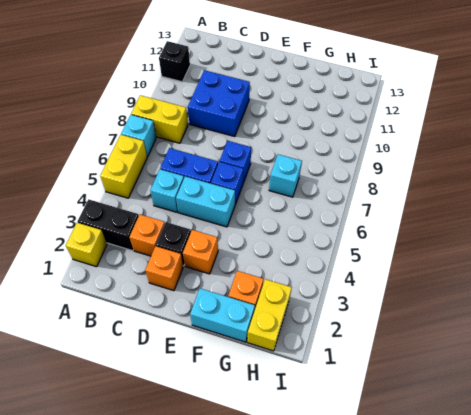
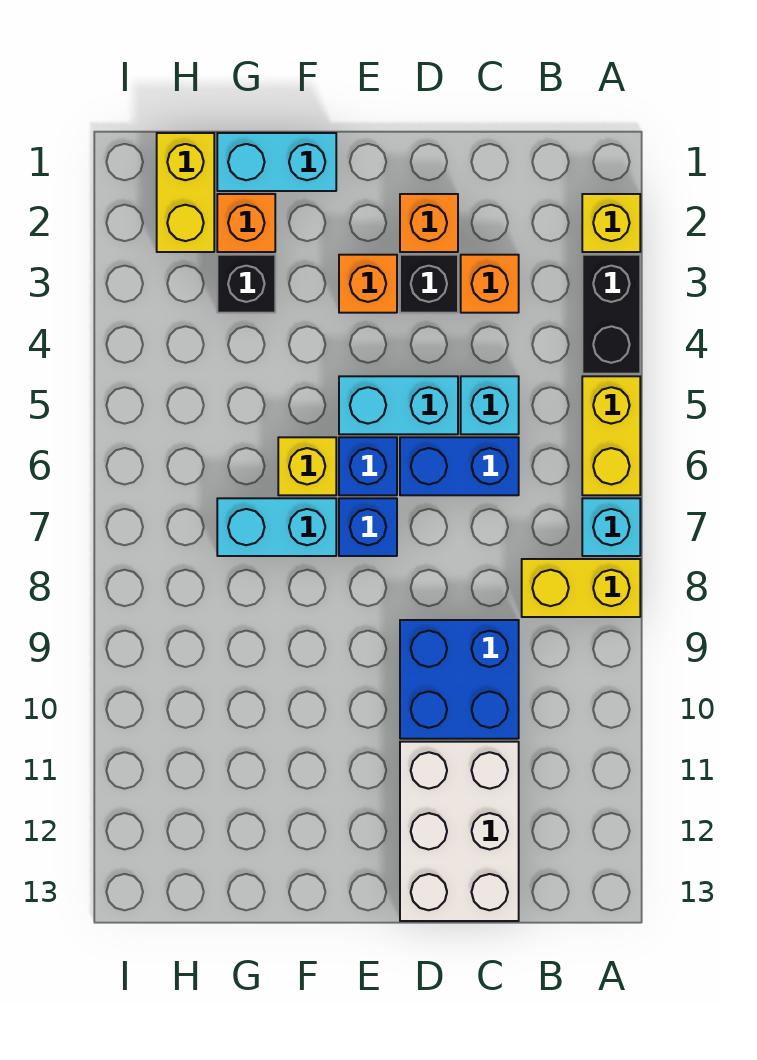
black brick A3:B3 level 1 -> black brick A3:A4 level 1
black brick A11 level 1 -> black brick G3 level 1
none -> white brick C11:D13 level 1
none -> yellow brick F6 level 1
cyan brick G7 level 1 -> cyan brick F7:G7 level 1

